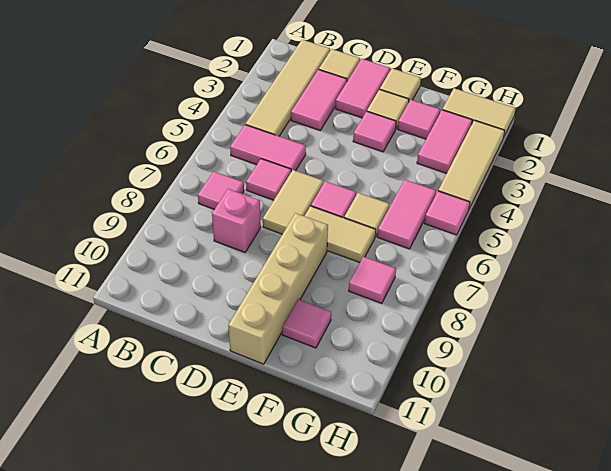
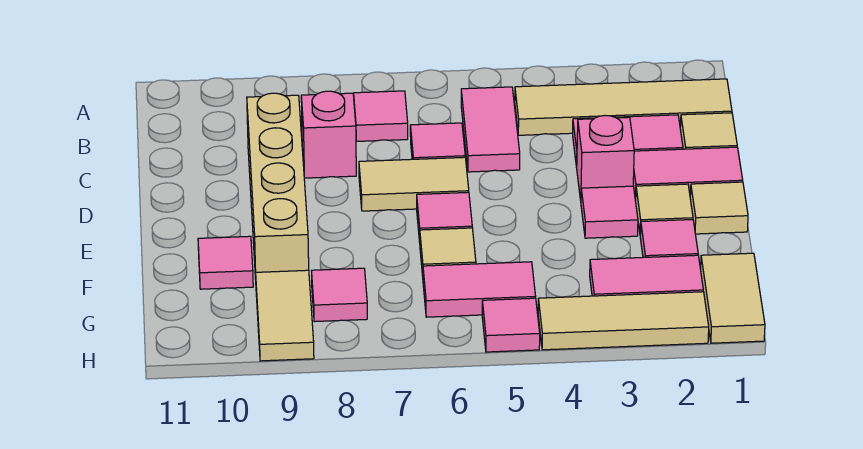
none -> pink brick D3 level 1
tan tile E7:F7 level 1 -> tan tile G9:H9 level 1
tan brick E8:E11 level 1 -> tan brick C9:F9 level 1

